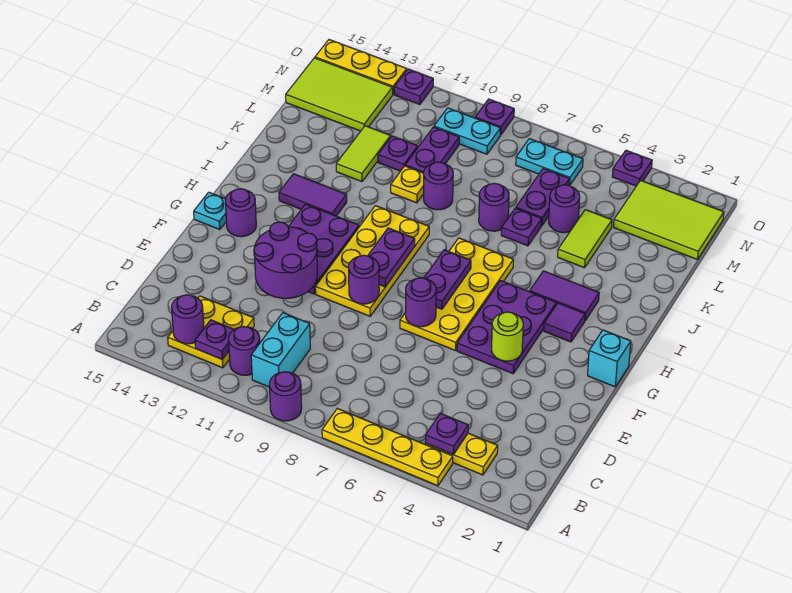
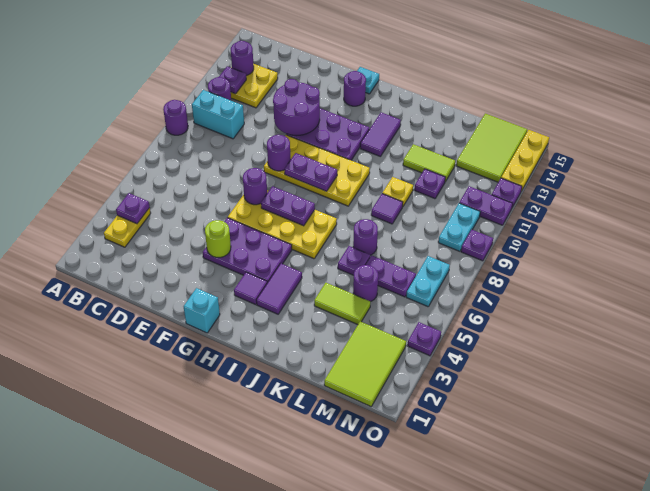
yellow plate A4:A7 level 1 -> none
purple round brick K9 level 1 -> purple tile K9 level 1
purple plate L10:M10 level 1 -> purple plate N11:O11 level 1

